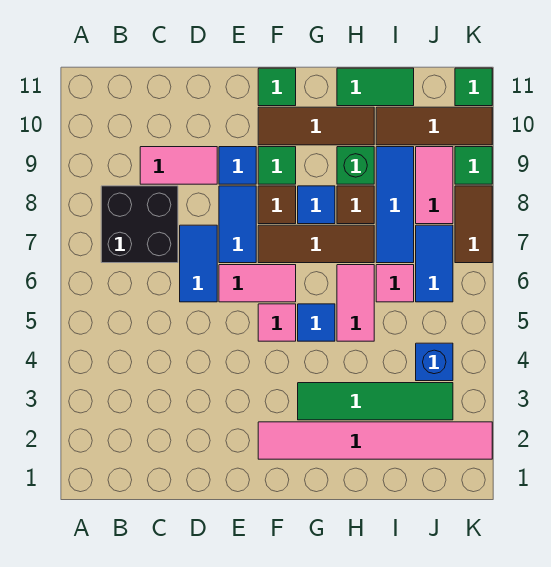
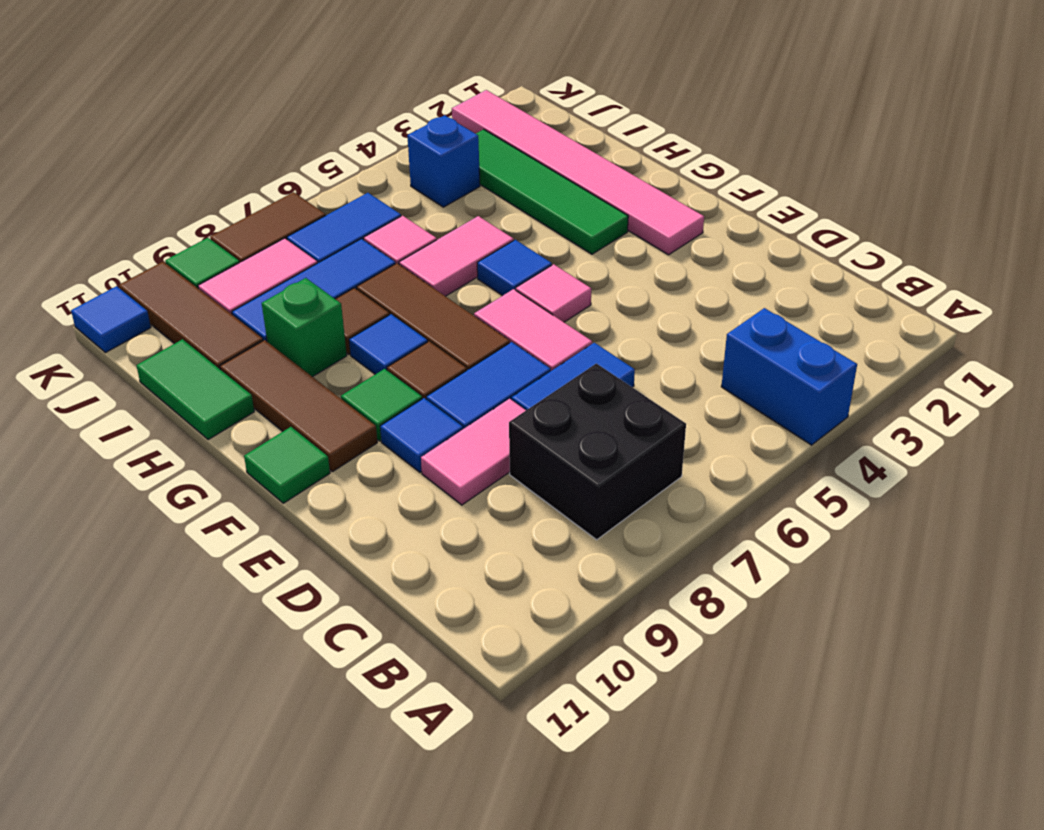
none -> blue brick A4:B4 level 1
pink tile C9:D9 level 1 -> pink tile D8:D9 level 1
green tile K11 level 1 -> blue tile K11 level 1

